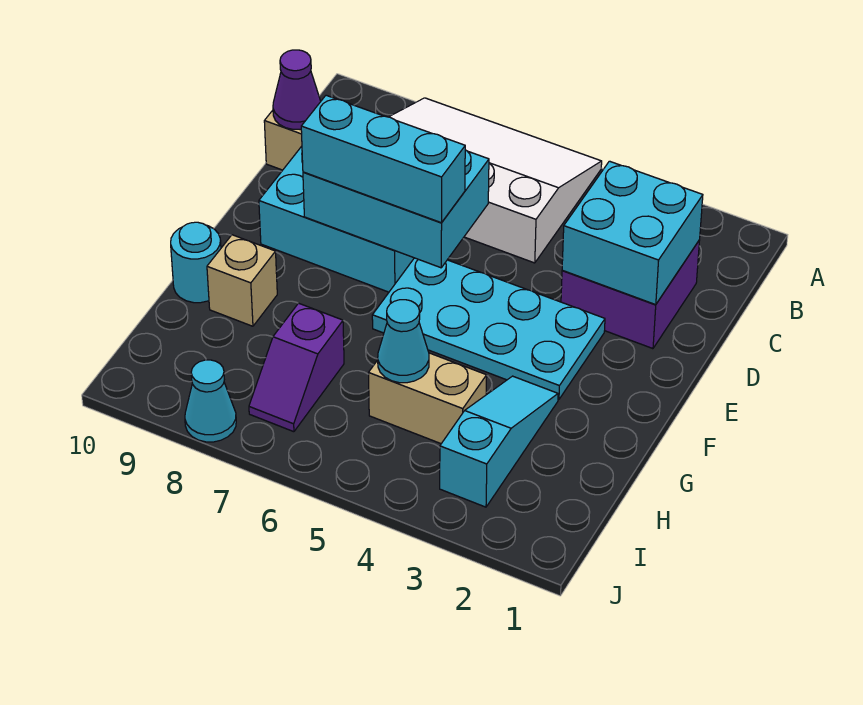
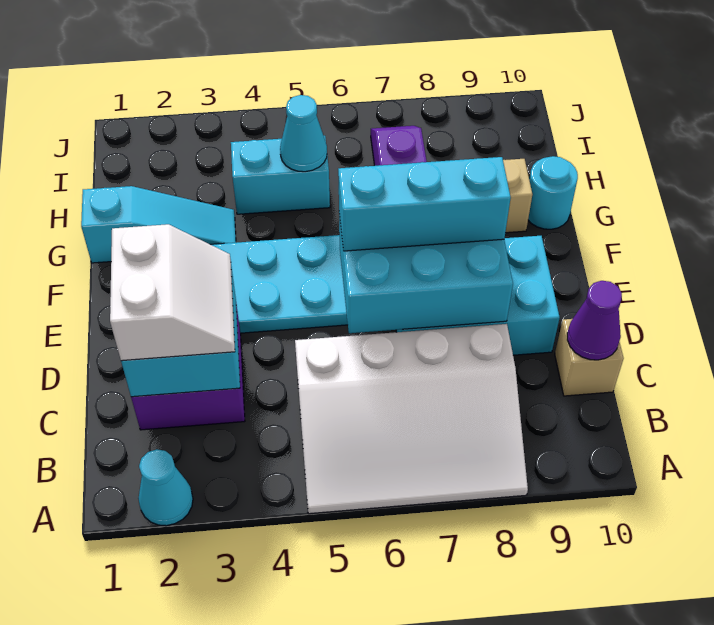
none -> white slope C2:D3 level 3 top 2
cyan slope G3:I3 level 1 top I -> cyan slope G1:G3 level 1 top 1
tan brick H4:H5 level 1 -> cyan brick H4:H5 level 1
cyan cone J8 level 1 -> cyan cone A2 level 1

